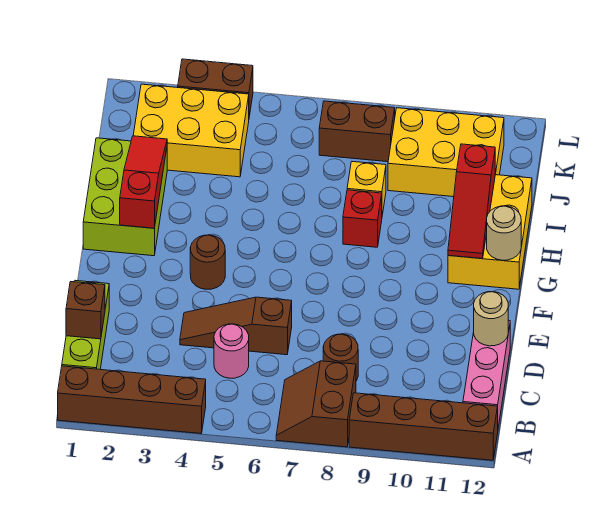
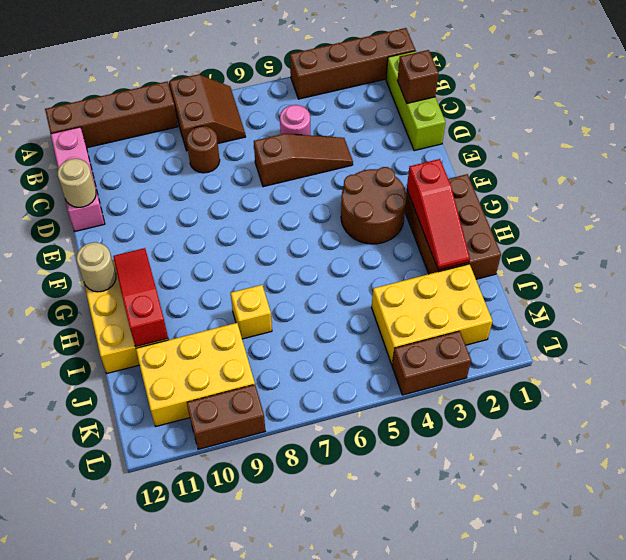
brown round brick F4 level 1 -> brown round brick F3:G4 level 1
lime brick G1:I2 level 1 -> brown brick G1:I2 level 1
red brick H8 level 1 -> none
brown brick K7:K8 level 1 -> brown brick L9:L10 level 1

